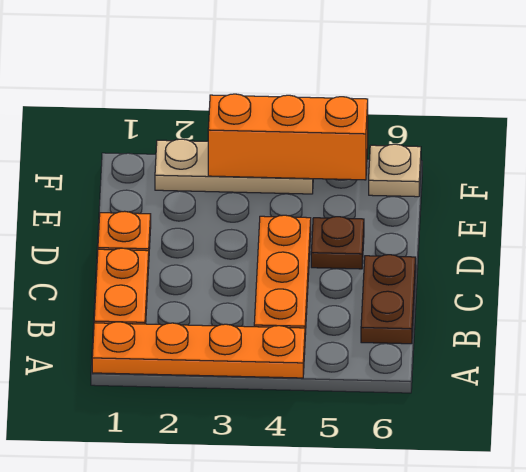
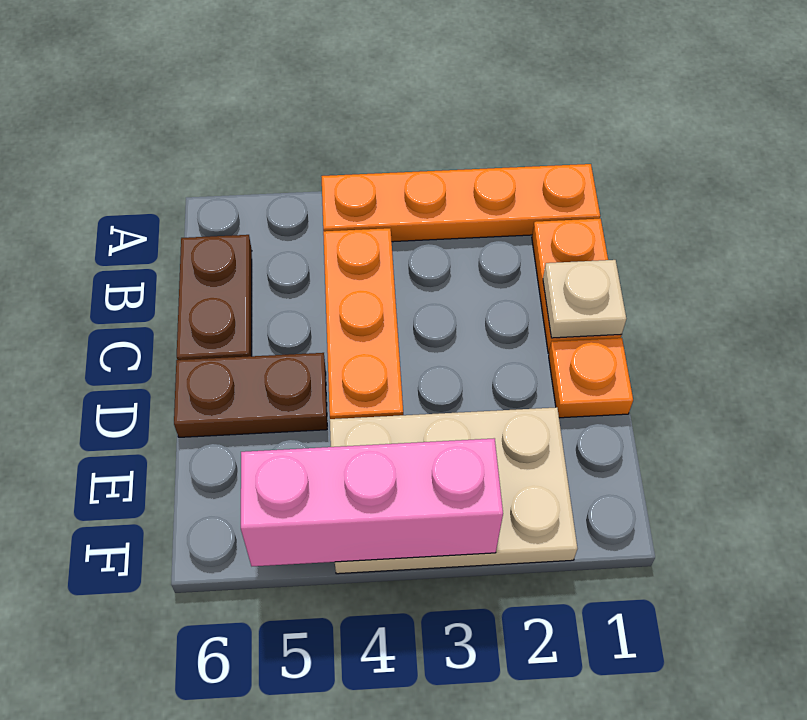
brown plate D5 level 1 -> brown plate D5:D6 level 1
tan plate F2:F4 level 1 -> tan plate E2:F4 level 1
orange brick F3:F5 level 2 -> pink brick F3:F5 level 2
tan plate F6 level 1 -> tan plate C1 level 2

